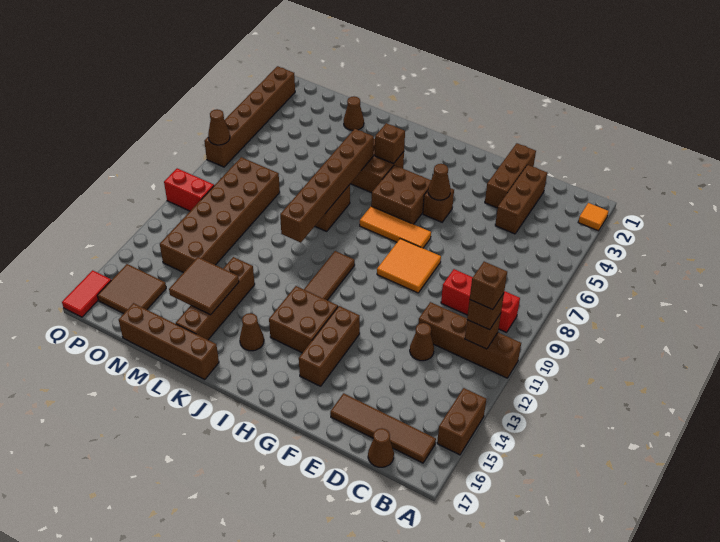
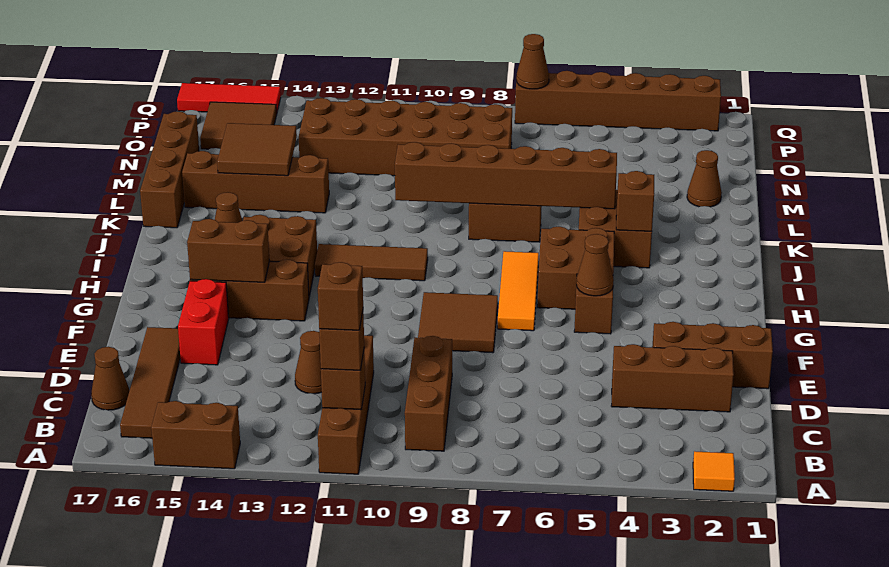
red brick B9:D9 level 1 -> brown brick B9:D9 level 1
orange tile F8:G9 level 1 -> brown tile F8:G9 level 1
none -> brown brick G14:G15 level 2
red brick P10:Q10 level 1 -> red brick E15:F15 level 1
red tile Q16:Q17 level 1 -> red tile Q15:Q17 level 1

